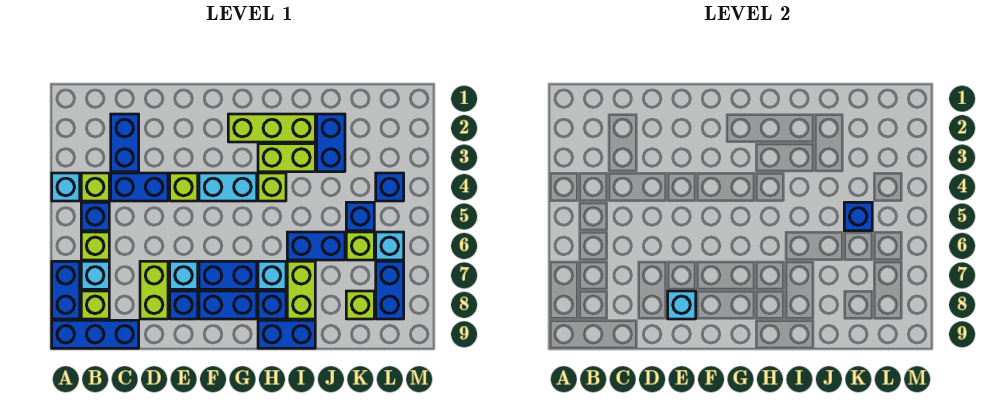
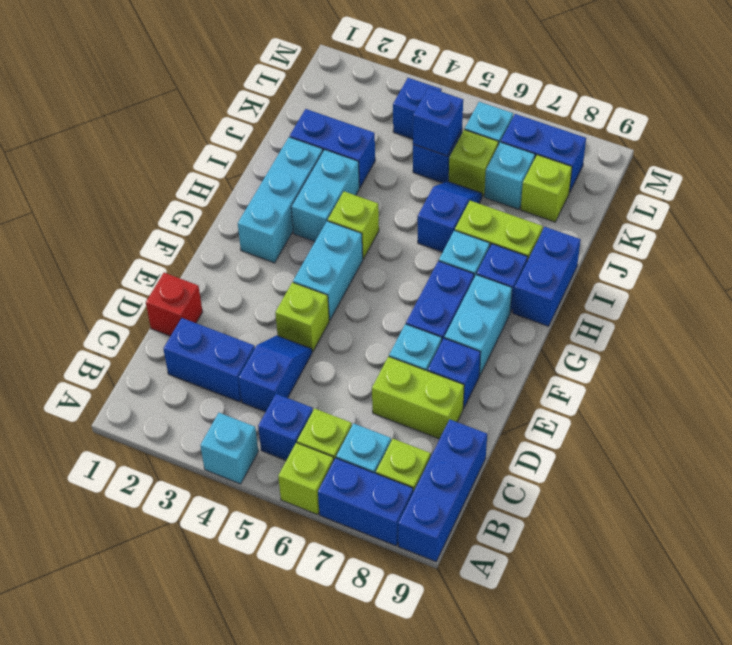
lime brick B4 level 1 -> lime brick A6 level 1
blue brick C4:D4 level 1 -> blue slope C4:D4 level 1 top C
none -> red brick D1 level 1
cyan brick E8 level 2 -> cyan brick K7 level 1
blue brick F8:G8 level 1 -> cyan brick F8:G8 level 1
lime brick G2:I2 level 1 -> cyan brick G2:I2 level 1
lime brick H3:I3 level 1 -> cyan brick H3:I3 level 1
blue brick I6:J6 level 1 -> blue slope I6:J6 level 1 top I

